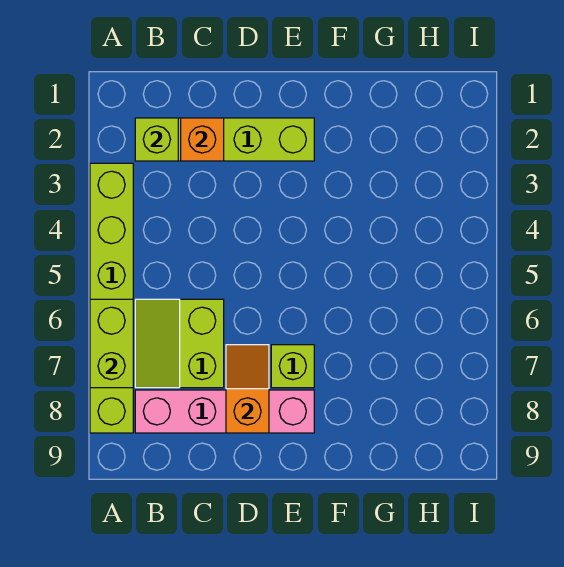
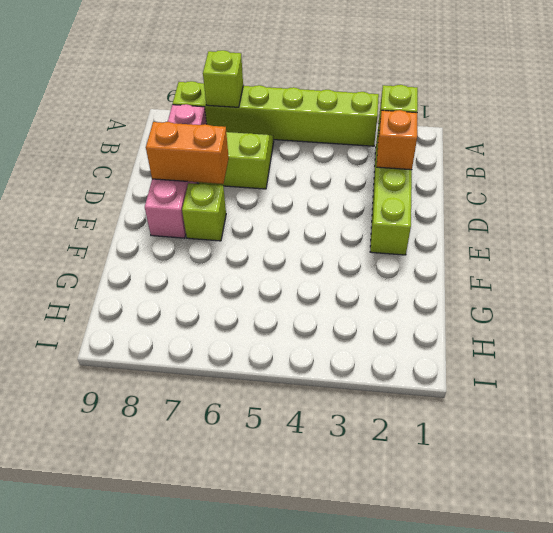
lime brick A6:A7 level 2 -> lime brick A7 level 2
orange slope D7:D8 level 2 top 8 -> orange brick D7:D8 level 2

